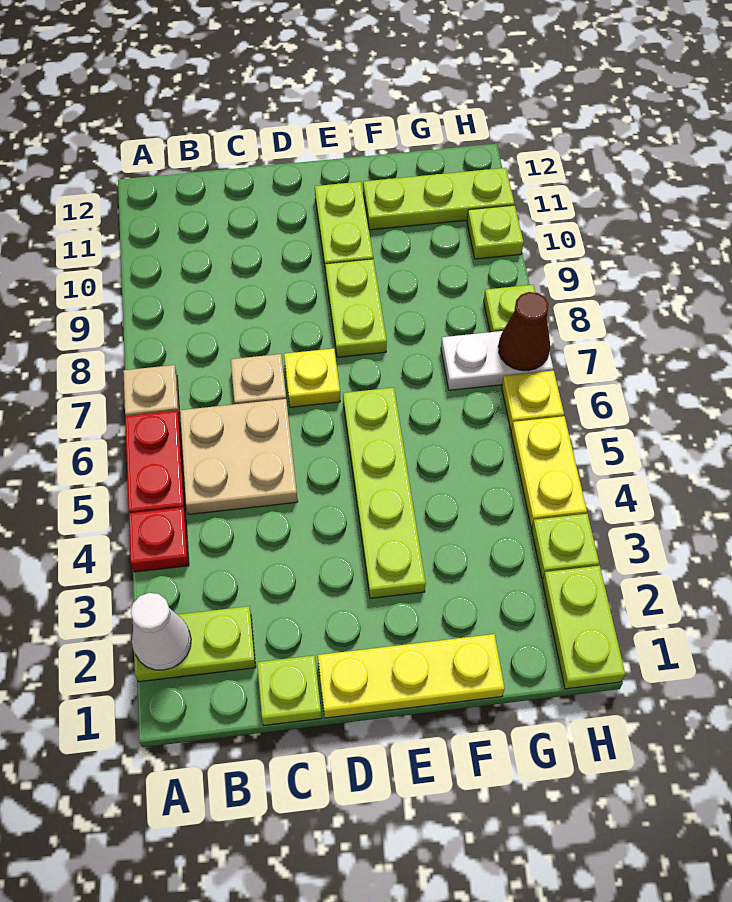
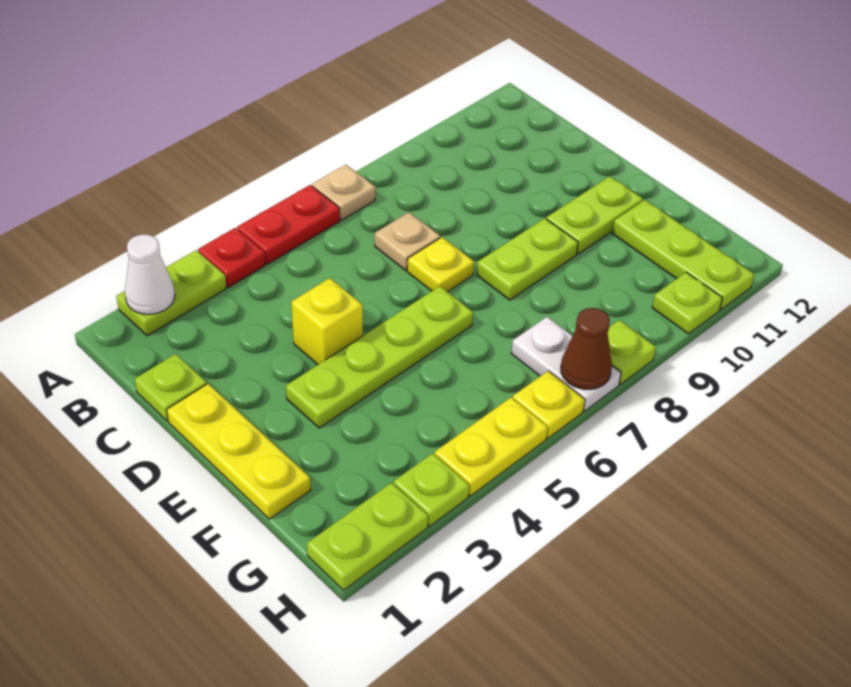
lime plate A2:B2 level 1 -> lime plate A2:A3 level 1
tan plate B5:C6 level 1 -> none
none -> yellow brick D4 level 1

